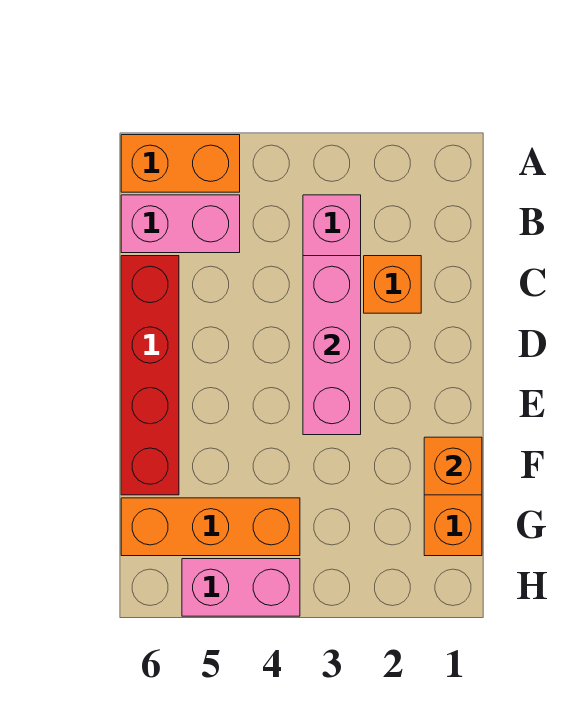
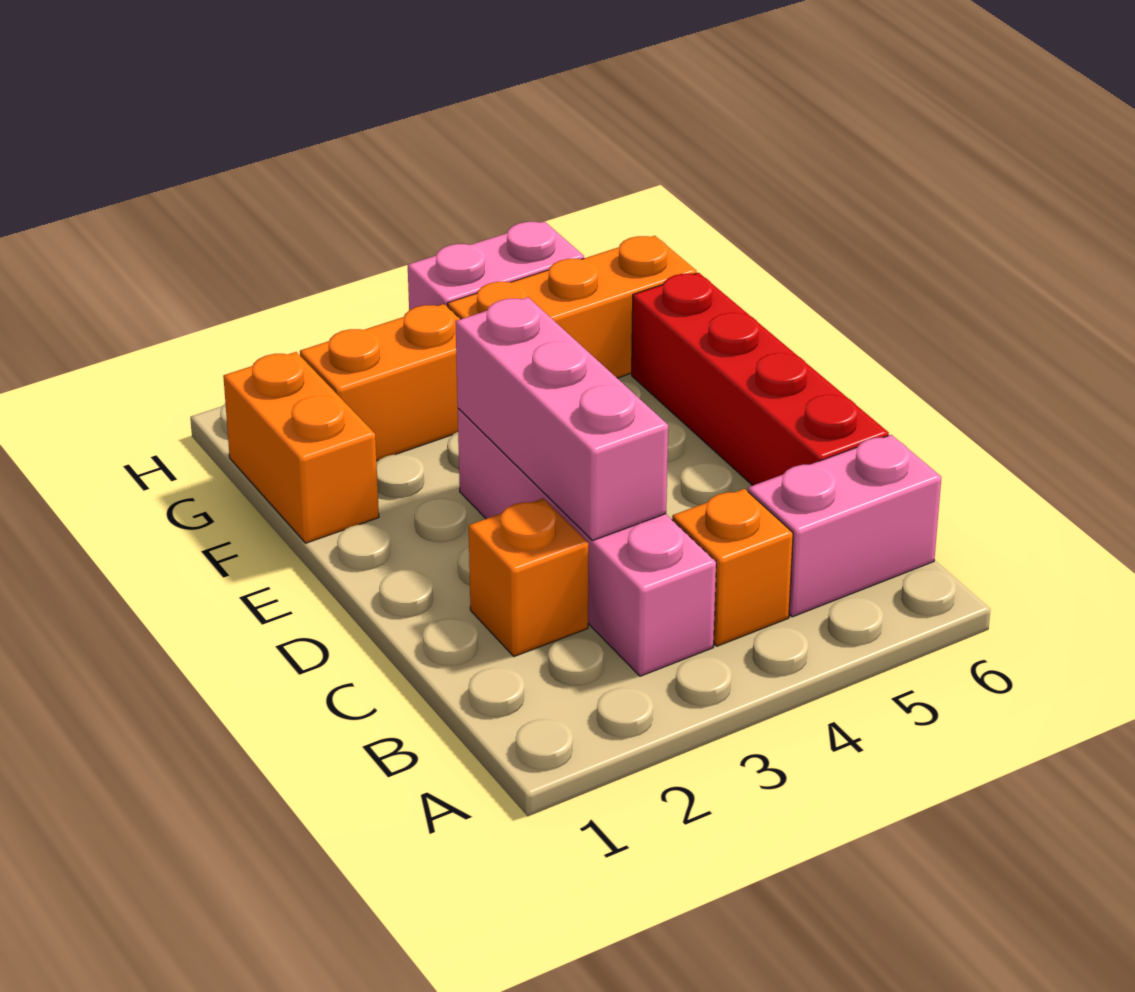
orange brick A5:A6 level 1 -> orange brick G2:G3 level 1
orange brick F1 level 2 -> orange brick B4 level 1

